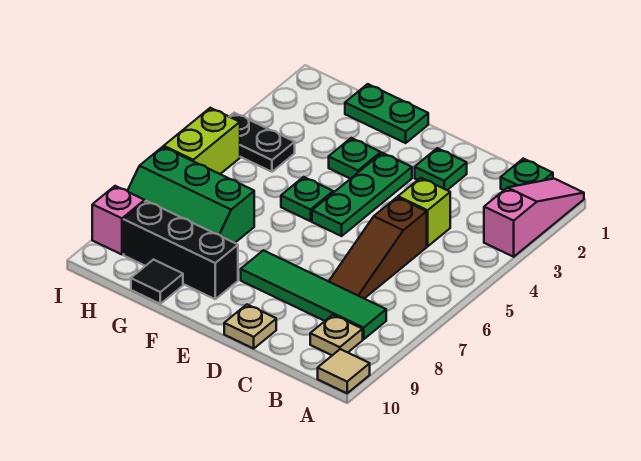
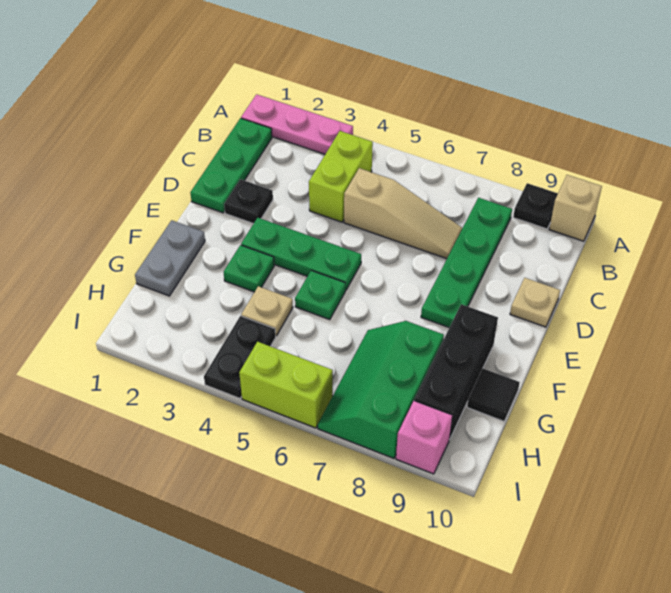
pink slope A1:A3 level 1 top 3 -> pink plate A1:A3 level 1
none -> black plate A9 level 1
tan tile A10 level 1 -> tan brick A10 level 1
green plate B1 level 1 -> green plate B1:D1 level 1
green tile B8:E8 level 1 -> green plate B8:E8 level 1
tan plate B9 level 1 -> tan plate G4 level 1
lime brick C4 level 1 -> lime brick B4:C4 level 1
brown slope C5:C7 level 1 top 5 -> tan slope C5:C7 level 1 top 5
green plate D2 level 1 -> black plate D2 level 1
green plate F1:G1 level 1 -> grey plate F1:G1 level 1
green slope G7:I8 level 1 top 7 -> green slope G7:I8 level 1 top 8

